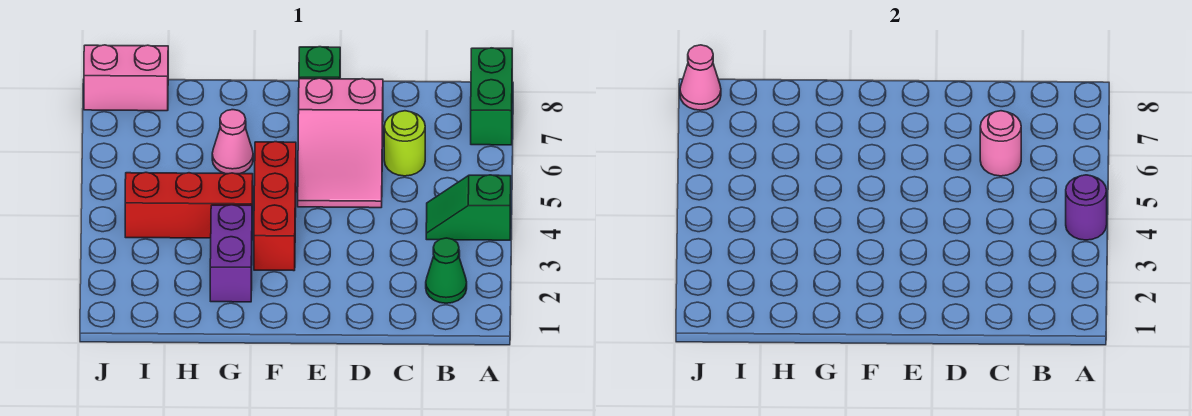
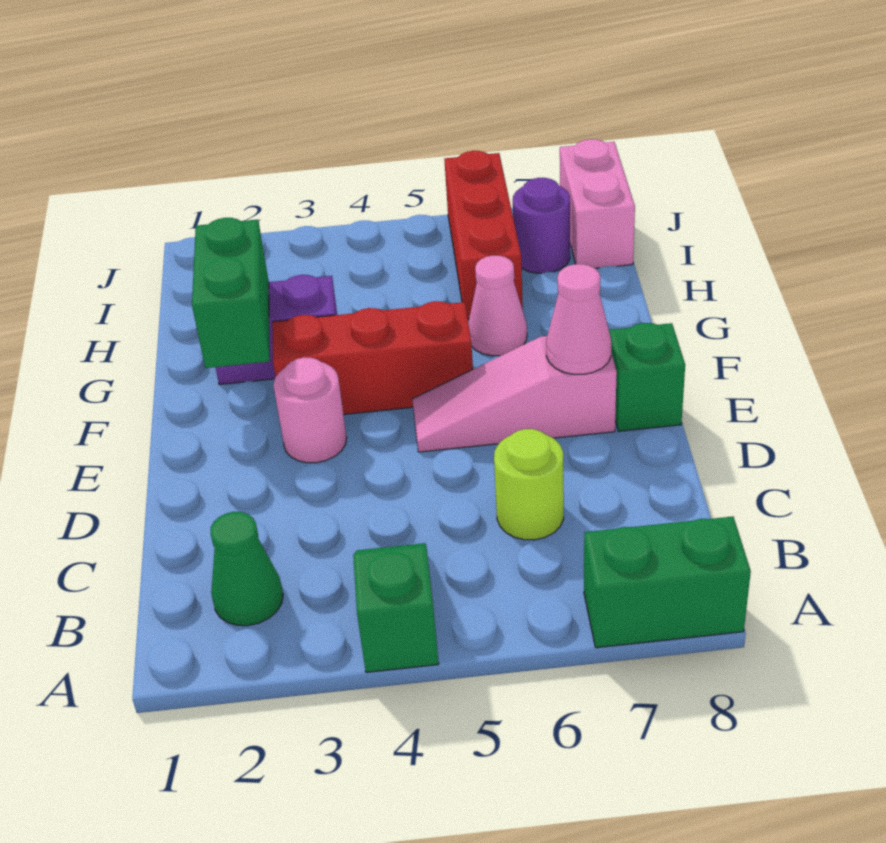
purple round brick A4 level 2 -> purple round brick I7 level 1
pink round brick C6 level 2 -> pink round brick E3 level 1
pink slope D5:E7 level 1 top 7 -> pink slope E5:E7 level 1 top 7
none -> green brick F2:G2 level 2
red brick G4:I4 level 1 -> red brick H6:J6 level 1
pink cone J8 level 2 -> pink cone E7 level 2

